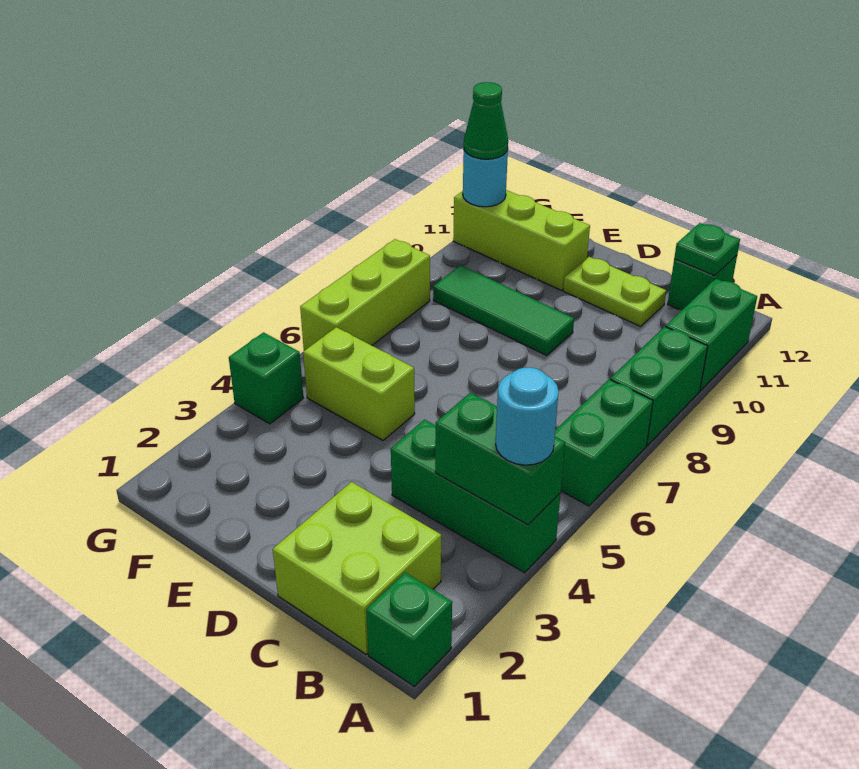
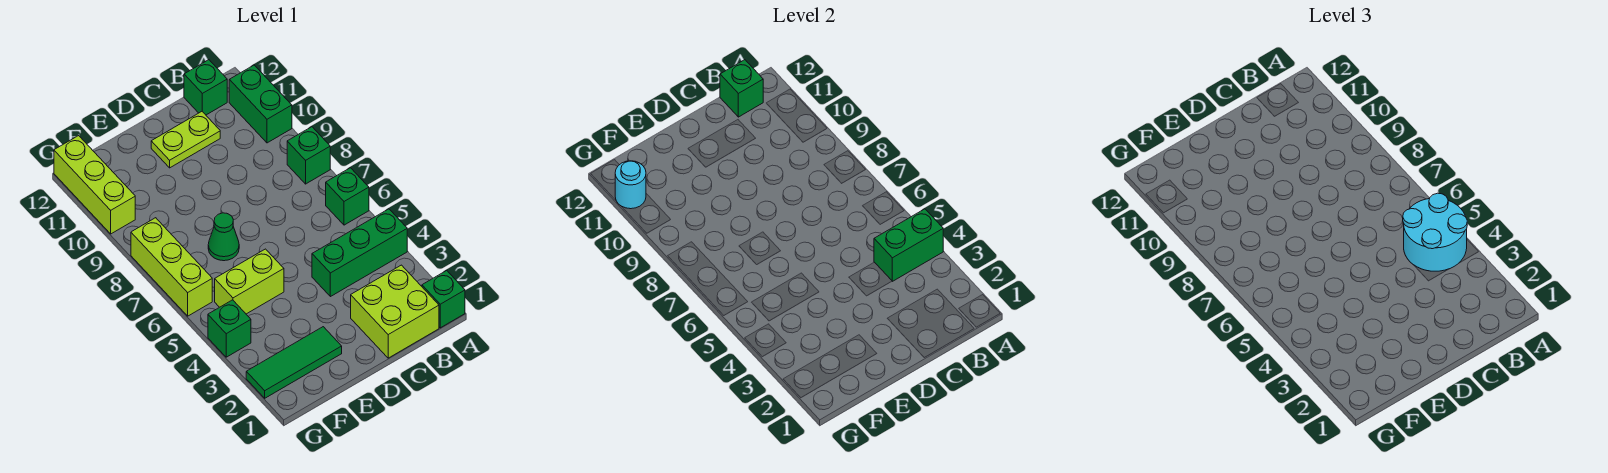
cyan round brick A4 level 3 -> cyan round brick A4:B5 level 3
green brick A6:A7 level 1 -> green brick A6 level 1
green brick A8:A9 level 1 -> green brick A8 level 1
green plate B12 level 2 -> green brick B12 level 2
green tile D9:F9 level 1 -> green tile E2:G2 level 1
lime brick E11:G11 level 1 -> lime brick G10:G12 level 1
green cone G11 level 3 -> green cone E7 level 1

